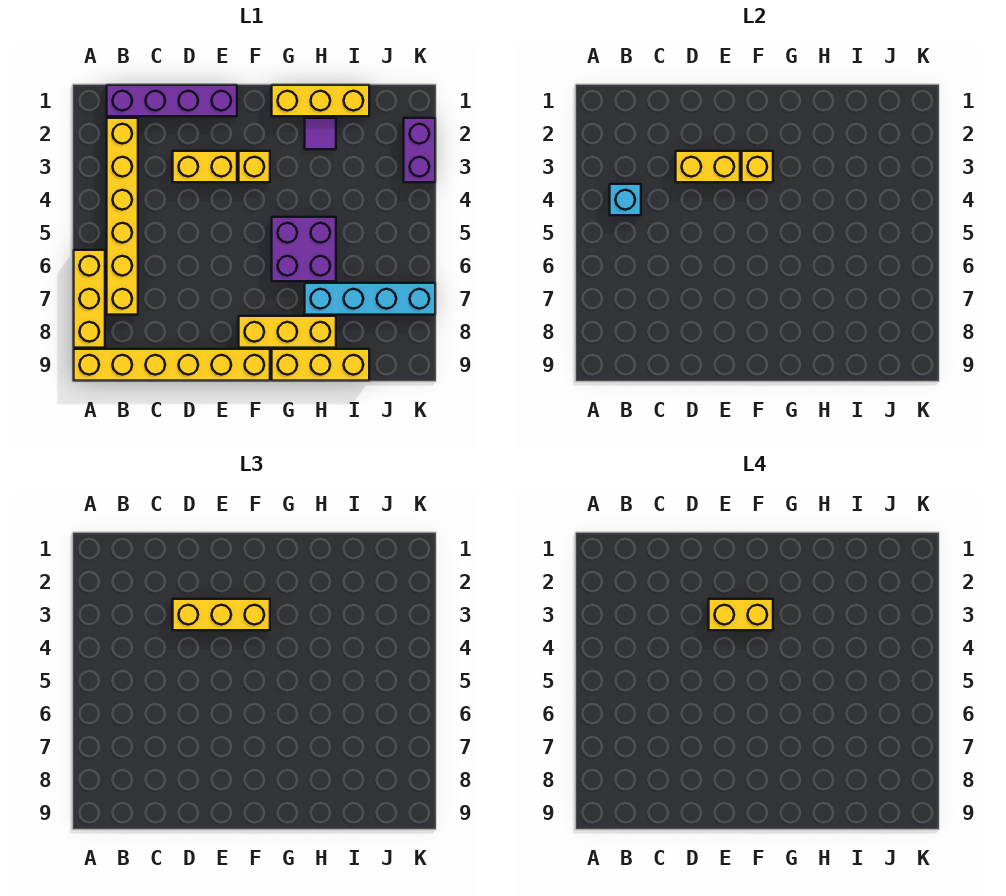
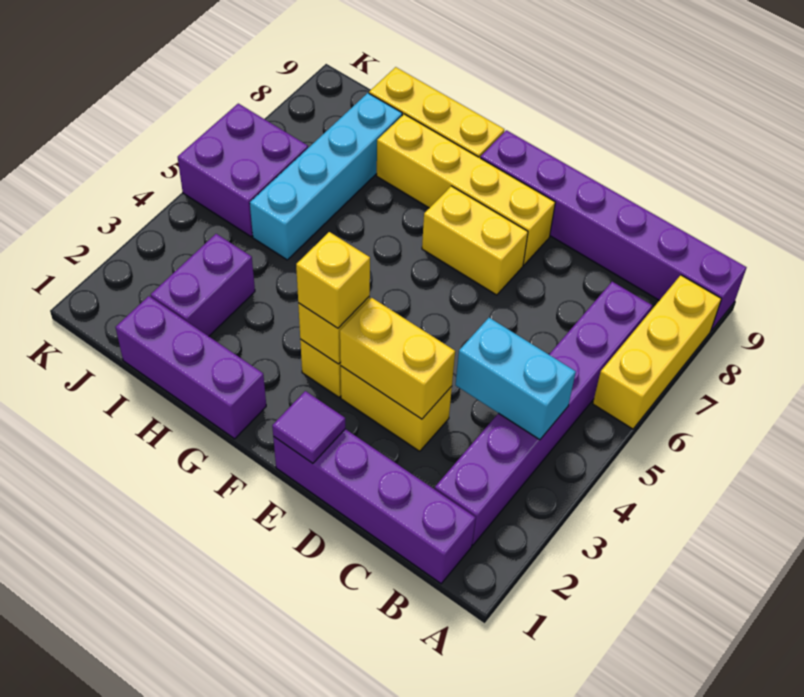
yellow brick A9:F9 level 1 -> purple brick A9:F9 level 1
yellow brick B2:B7 level 1 -> purple brick B2:B7 level 1
cyan brick B4 level 2 -> cyan brick B4:C4 level 2
yellow brick D3:F3 level 3 -> yellow brick F3 level 3
yellow brick E3:F3 level 4 -> yellow brick E7:F7 level 1
yellow brick F8:H8 level 1 -> yellow brick E8:H8 level 1
yellow brick G1:I1 level 1 -> purple brick G1:I1 level 1
purple brick G5:H6 level 1 -> purple brick J5:K6 level 1
purple tile H2 level 1 -> purple tile E1 level 2
cyan brick H7:K7 level 1 -> cyan brick I5:I8 level 1
purple brick K2:K3 level 1 -> purple brick I2:I3 level 1

